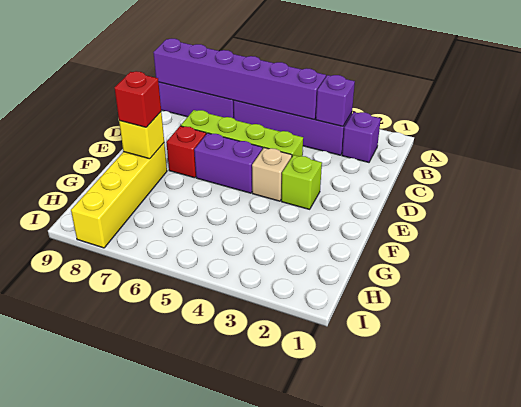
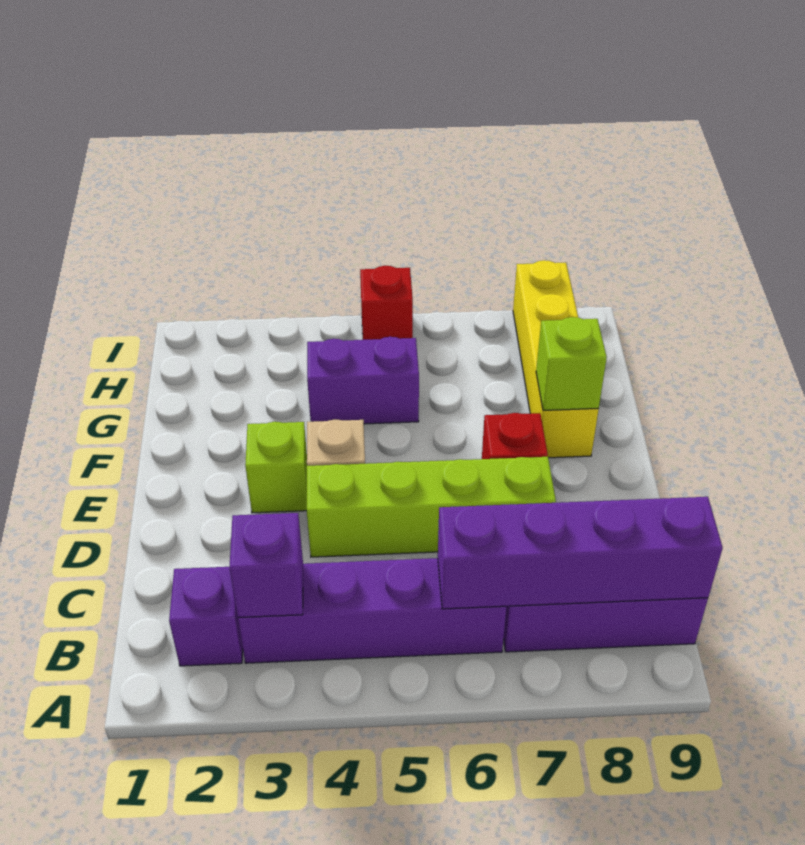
purple brick B4:B9 level 2 -> purple brick B6:B9 level 2
purple brick E5:E6 level 1 -> purple brick G4:G5 level 1
yellow brick F8 level 2 -> lime brick F8 level 2
red brick F8 level 3 -> red brick I5 level 1

